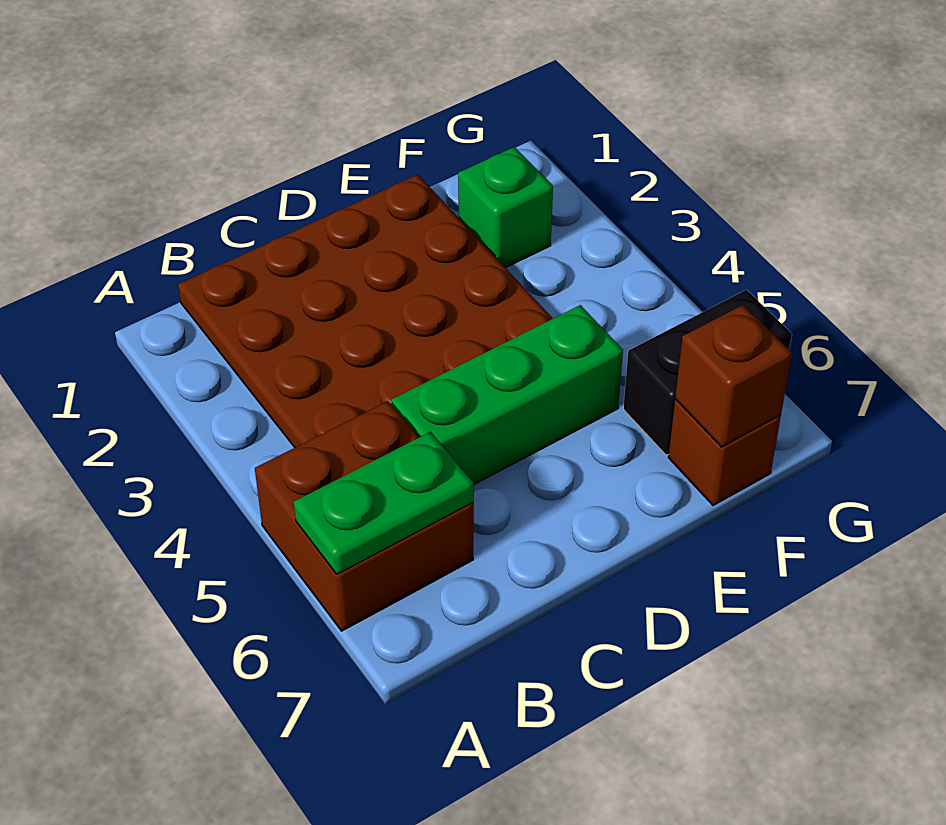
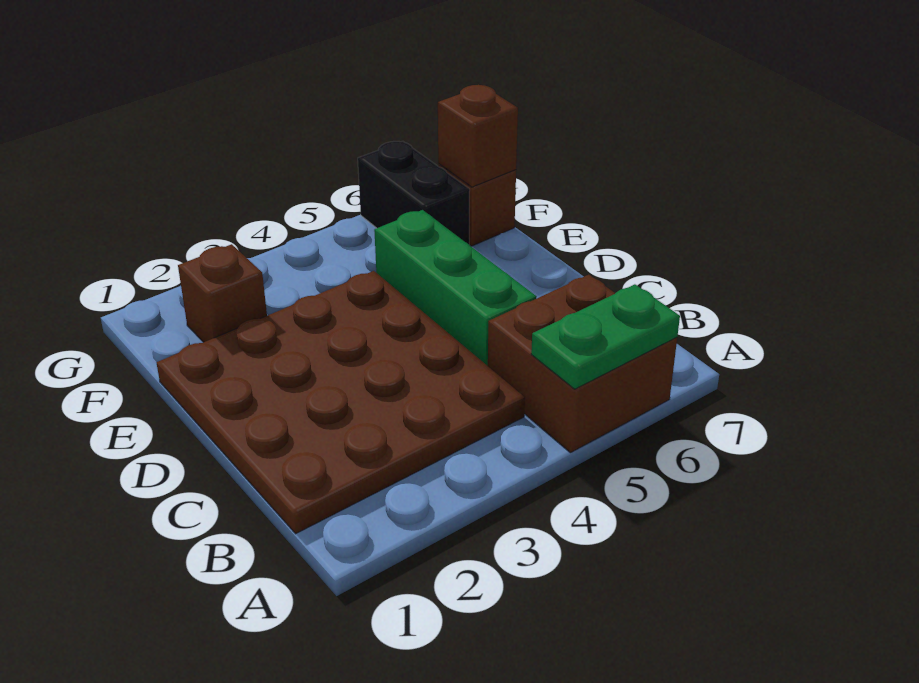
green plate A6:B6 level 2 -> green plate A5:A6 level 2
green brick F2 level 1 -> brown brick F2 level 1

